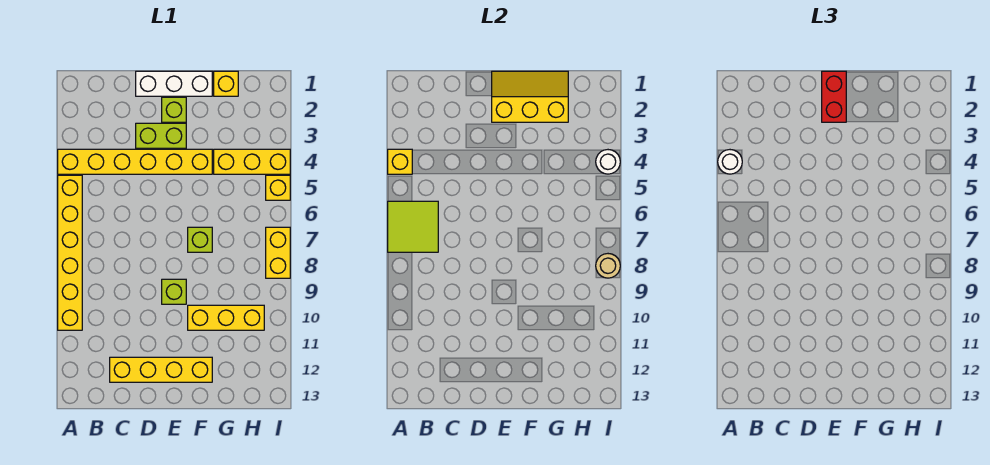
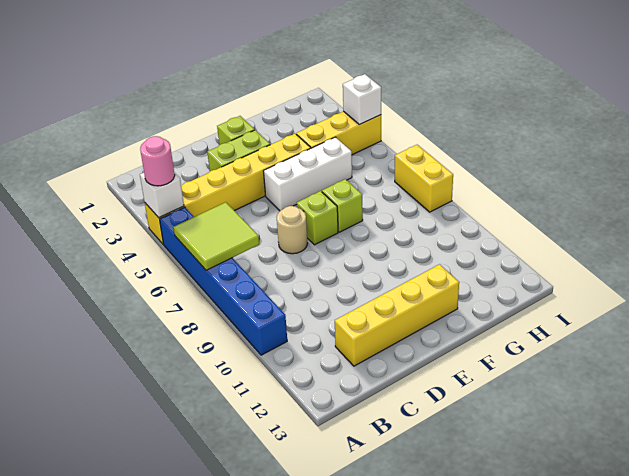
yellow brick A4 level 2 -> white brick A4 level 2
white round brick A4 level 3 -> pink round brick A4 level 3
yellow brick A5:A10 level 1 -> blue brick A5:A10 level 1
white brick D1:F1 level 1 -> white brick E5:G5 level 1
yellow slope E1:G2 level 2 top 2 -> none
red brick E1:E2 level 3 -> none
lime brick E9 level 1 -> lime brick E7 level 1
yellow brick F10:H10 level 1 -> none
yellow brick G1 level 1 -> none
white round brick I4 level 2 -> white brick I4 level 2
yellow brick I5 level 1 -> none
tan round brick I8 level 2 -> tan round brick D7 level 1

